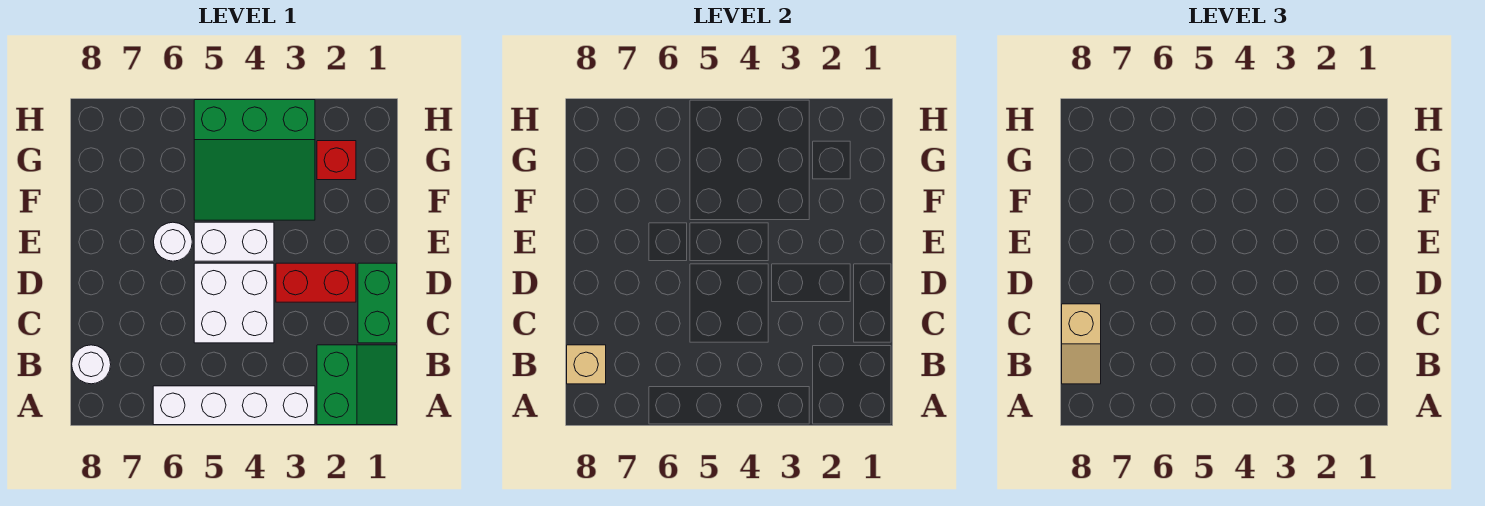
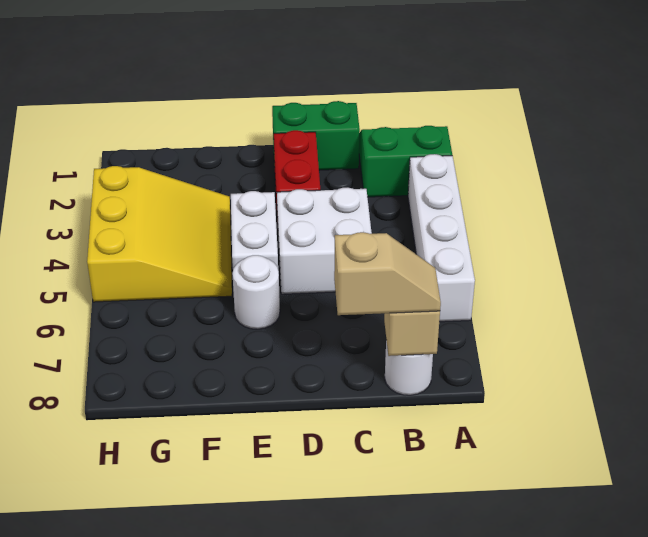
green slope F3:H5 level 1 top H -> yellow slope F3:H5 level 1 top H
red brick G2 level 1 -> none

